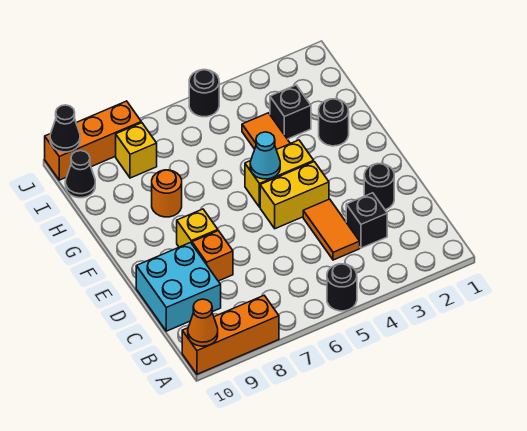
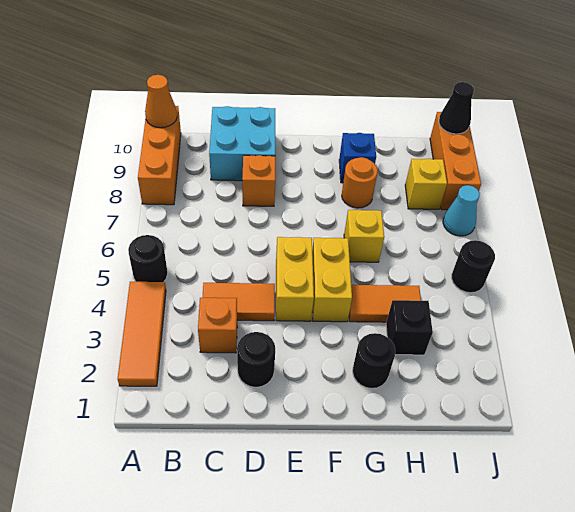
none -> orange tile A2:A4 level 1
black brick C3 level 1 -> orange brick C3 level 1
yellow brick E8 level 1 -> yellow brick G6 level 1
cyan cone F5 level 2 -> cyan cone J7 level 1
none -> blue brick G9 level 1
black cone I10 level 1 -> none

